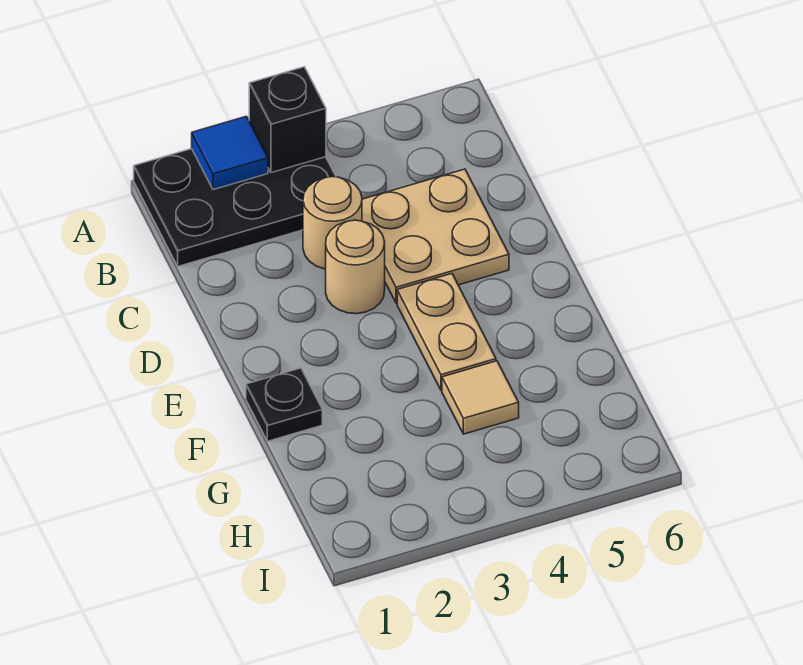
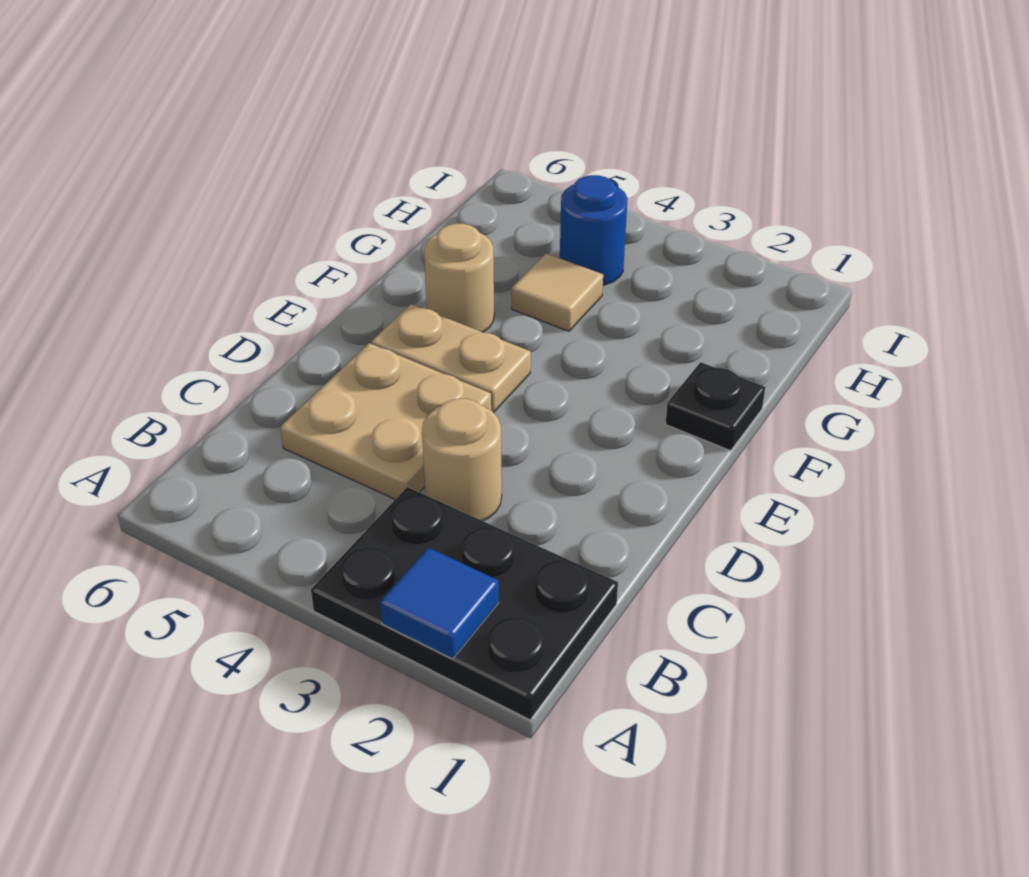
black brick A3 level 2 -> none
tan round brick D3 level 1 -> tan round brick F5 level 1
tan plate E4:F4 level 1 -> tan plate E4:E5 level 1
none -> blue round brick H4 level 1

